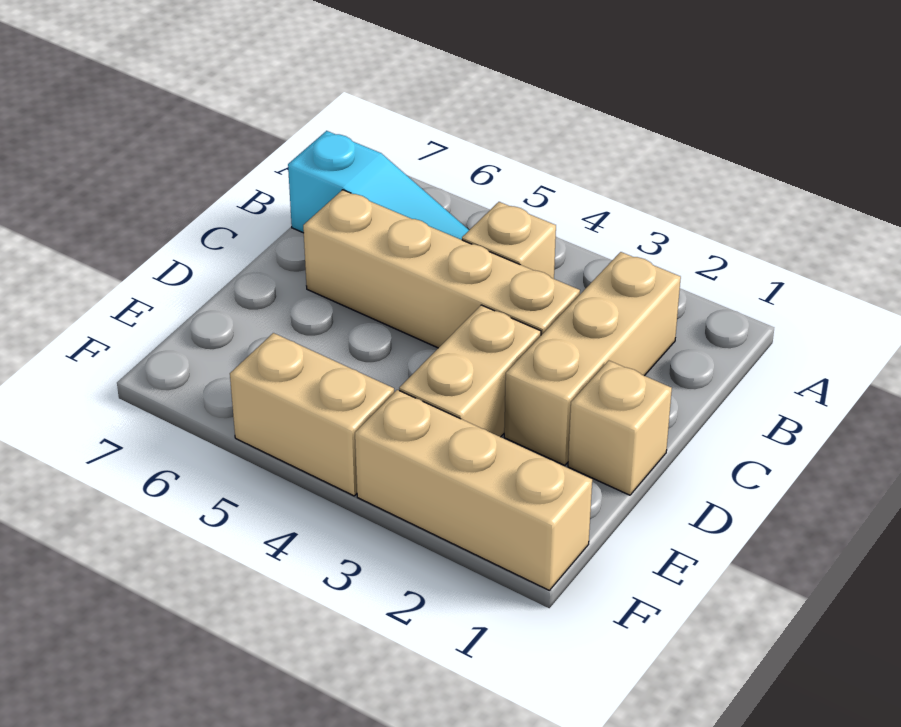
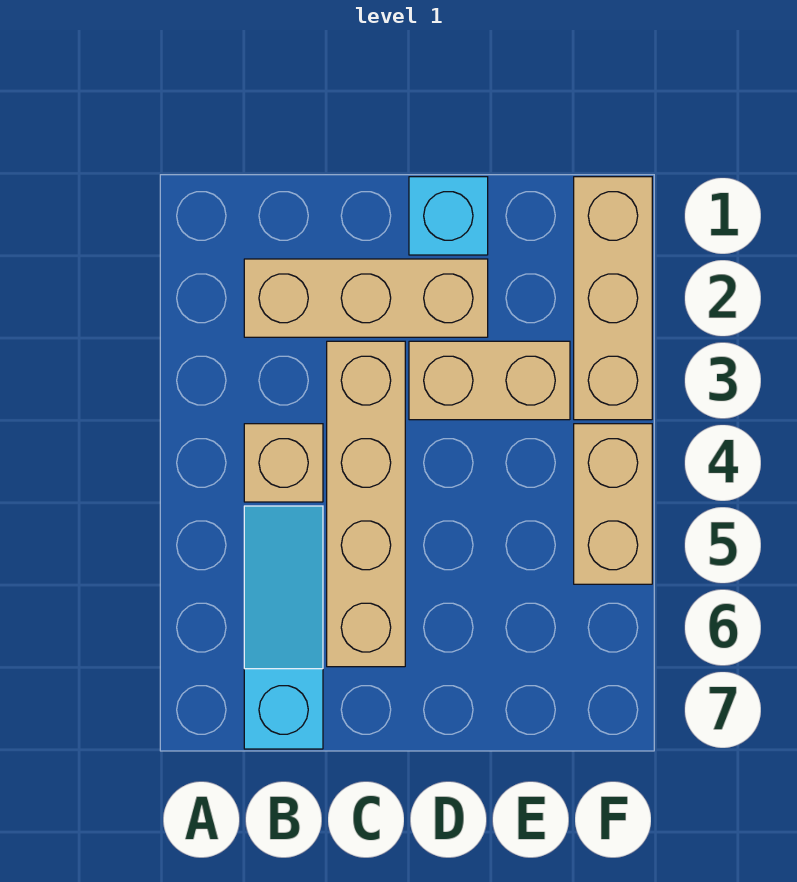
tan brick D1 level 1 -> cyan brick D1 level 1

